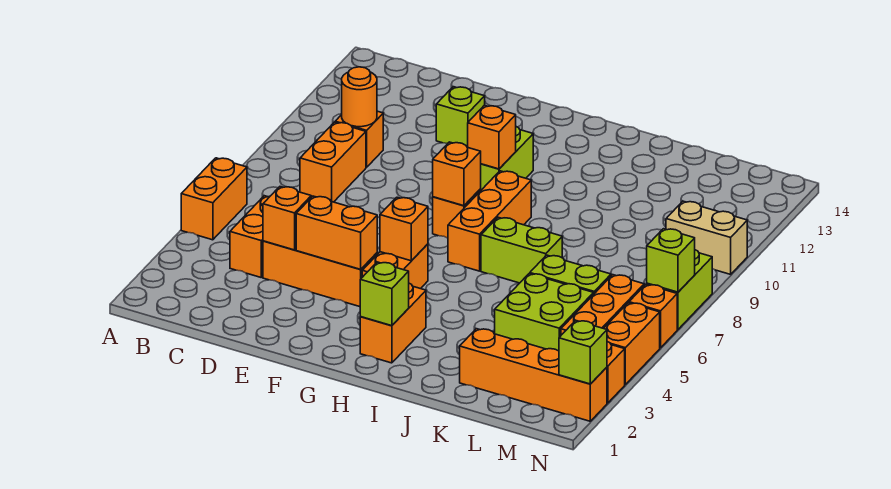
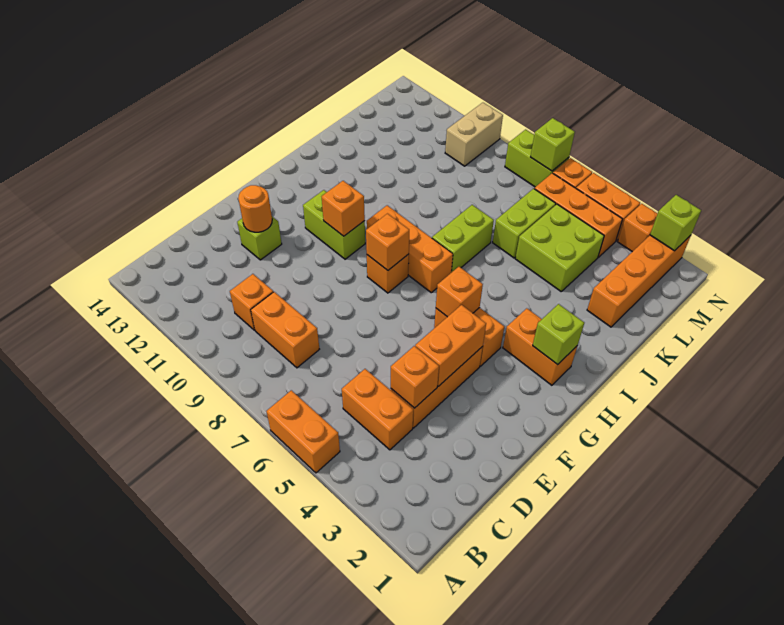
orange round brick C10 level 2 -> orange round brick E12 level 2

